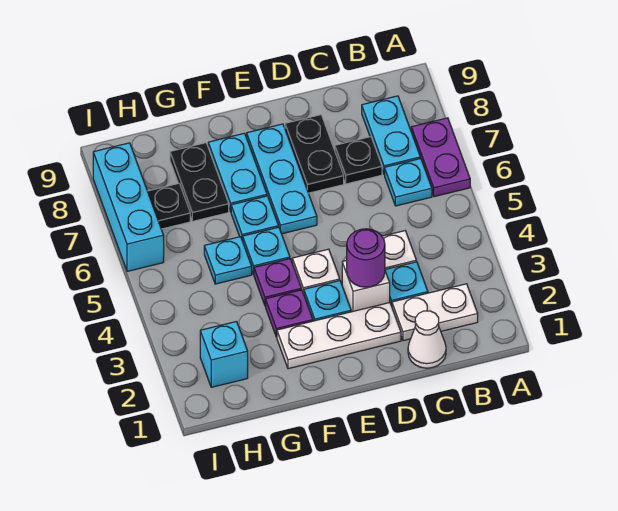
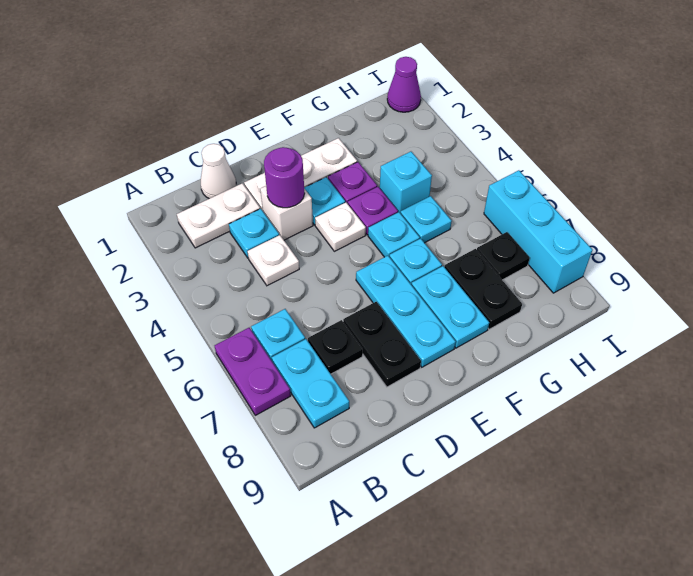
cyan brick H2 level 1 -> cyan brick G4 level 1
none -> purple cone I1 level 1

